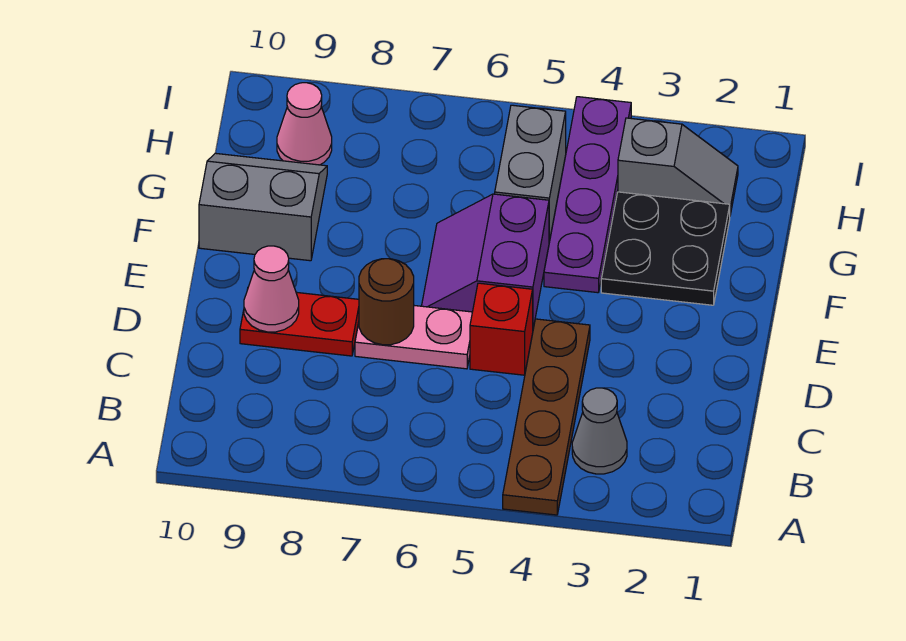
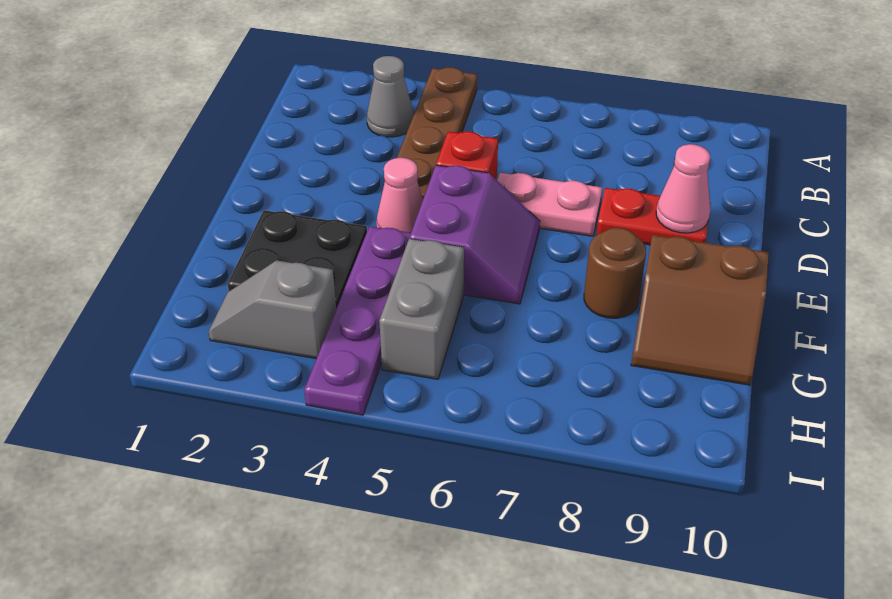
brown round brick D7 level 2 -> brown round brick F8 level 1
grey slope F9:G10 level 1 top F -> brown slope F9:G10 level 1 top F
pink cone H9 level 1 -> pink cone E4 level 1

